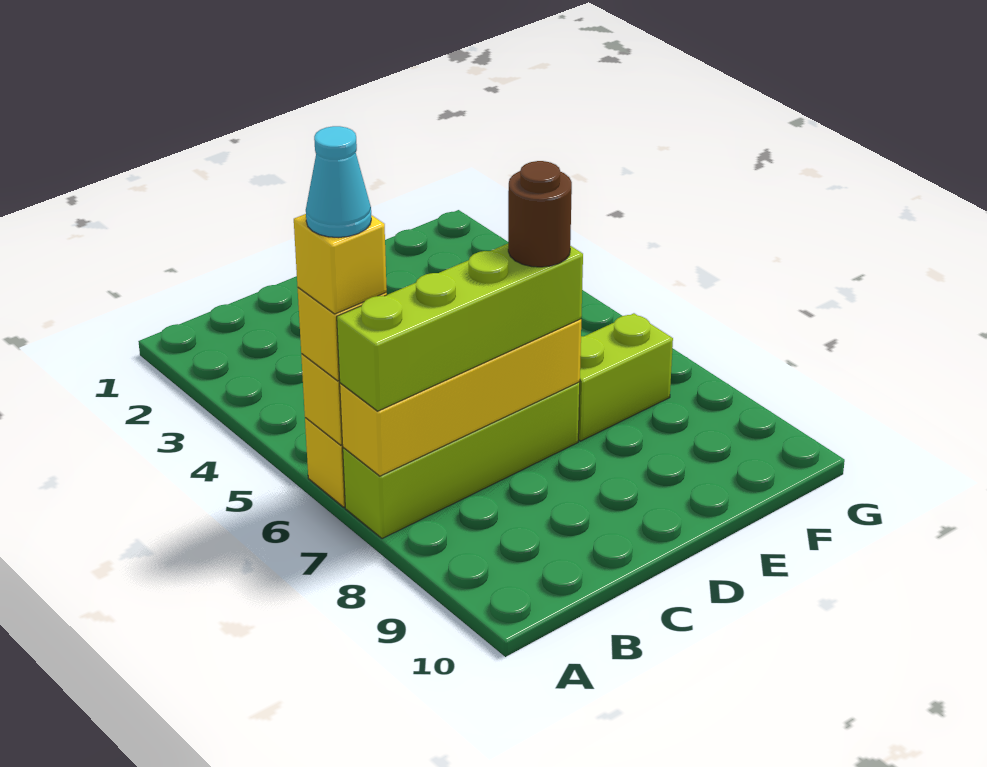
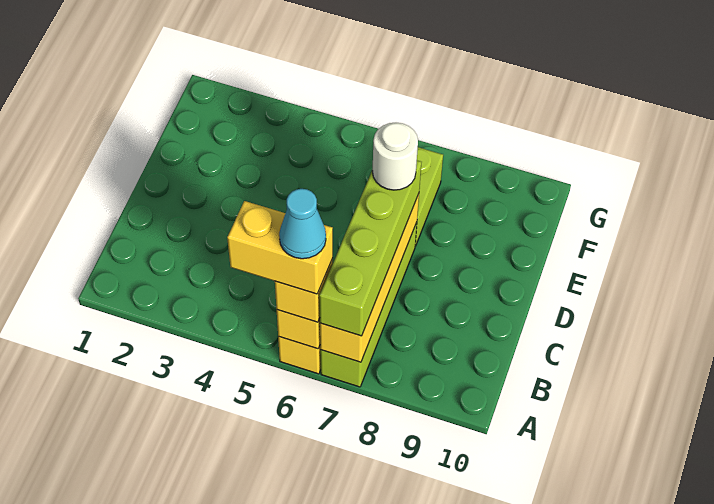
yellow brick A6 level 4 -> yellow brick A5:A6 level 4
brown round brick D7 level 4 -> white round brick D7 level 4

